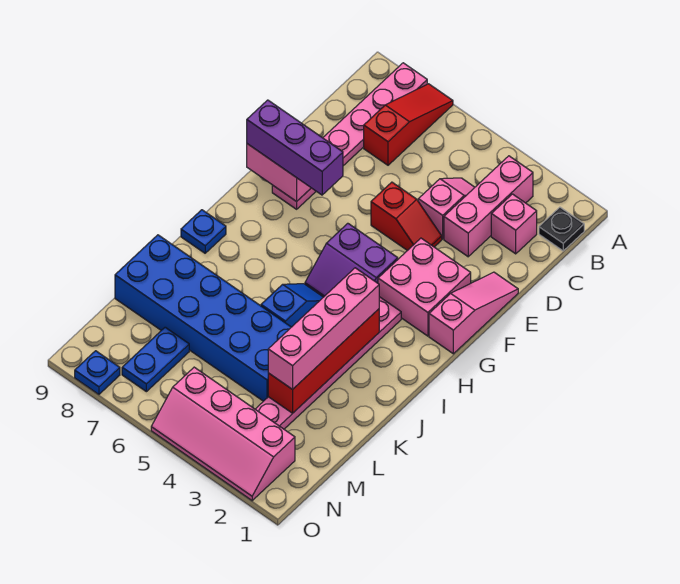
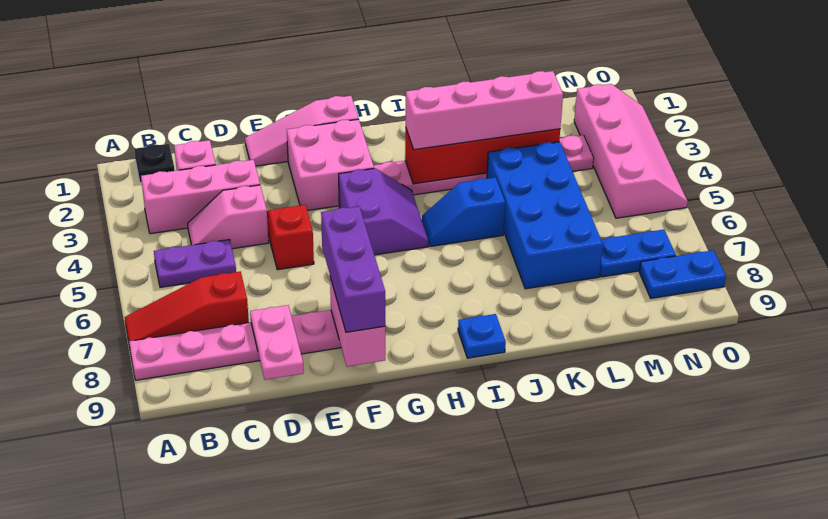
none -> purple plate B5:C5 level 1
none -> pink plate D8:D9 level 2
blue brick K4:L9 level 1 -> blue brick K4:L7 level 1
blue plate O8 level 1 -> blue plate N8:O8 level 1

